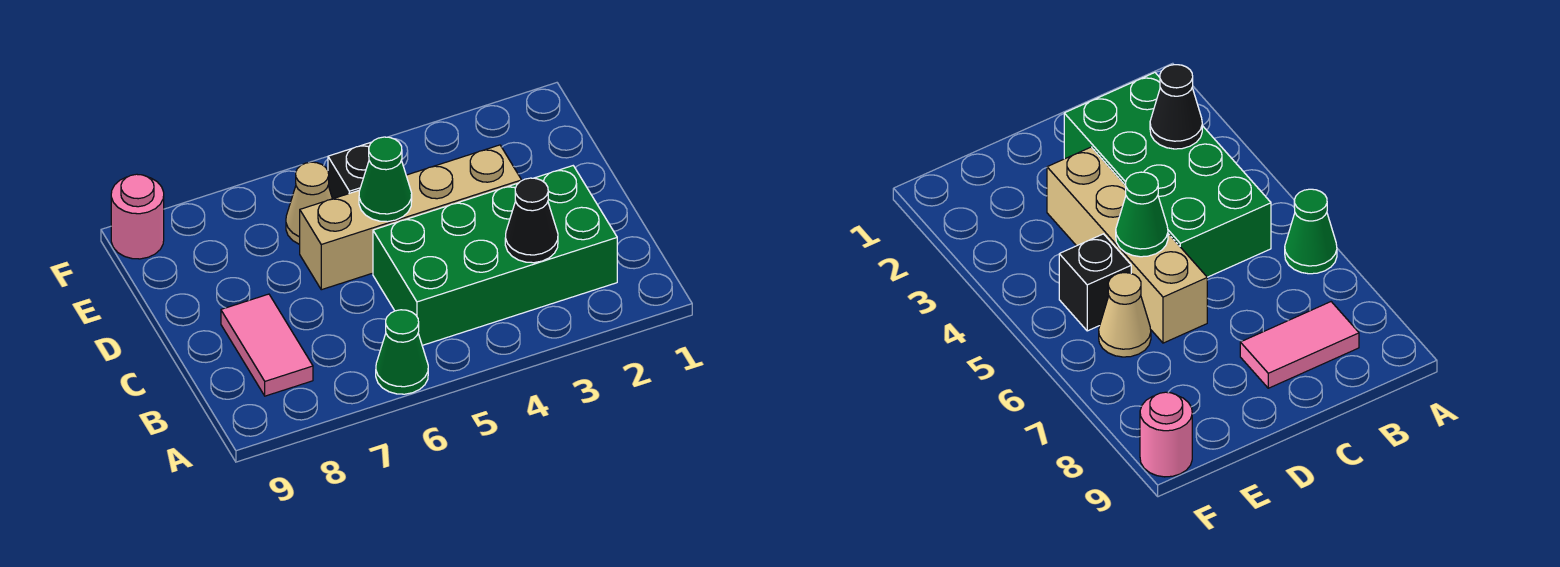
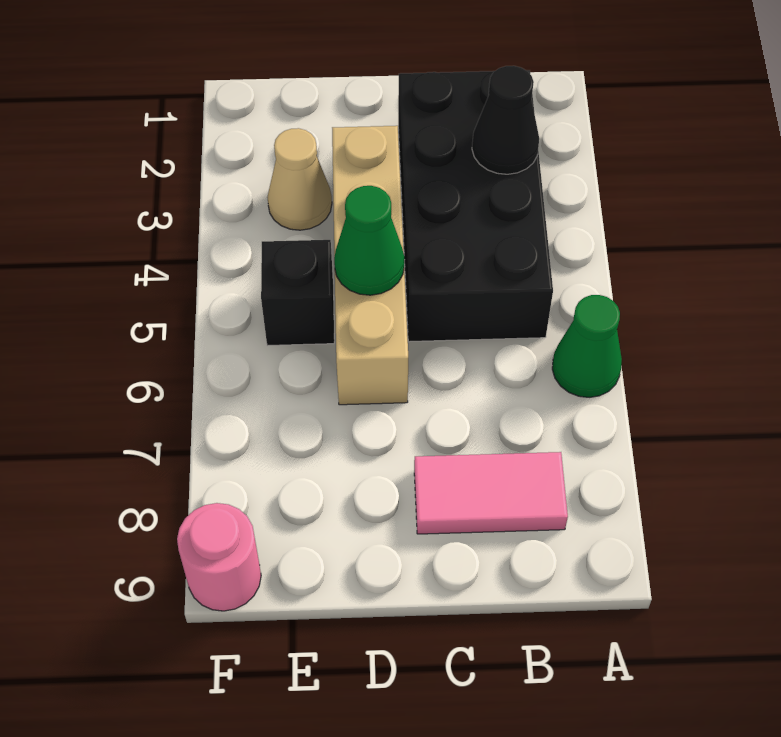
green brick B2:C5 level 1 -> black brick B2:C5 level 1
tan cone E6 level 1 -> tan cone E3 level 1

